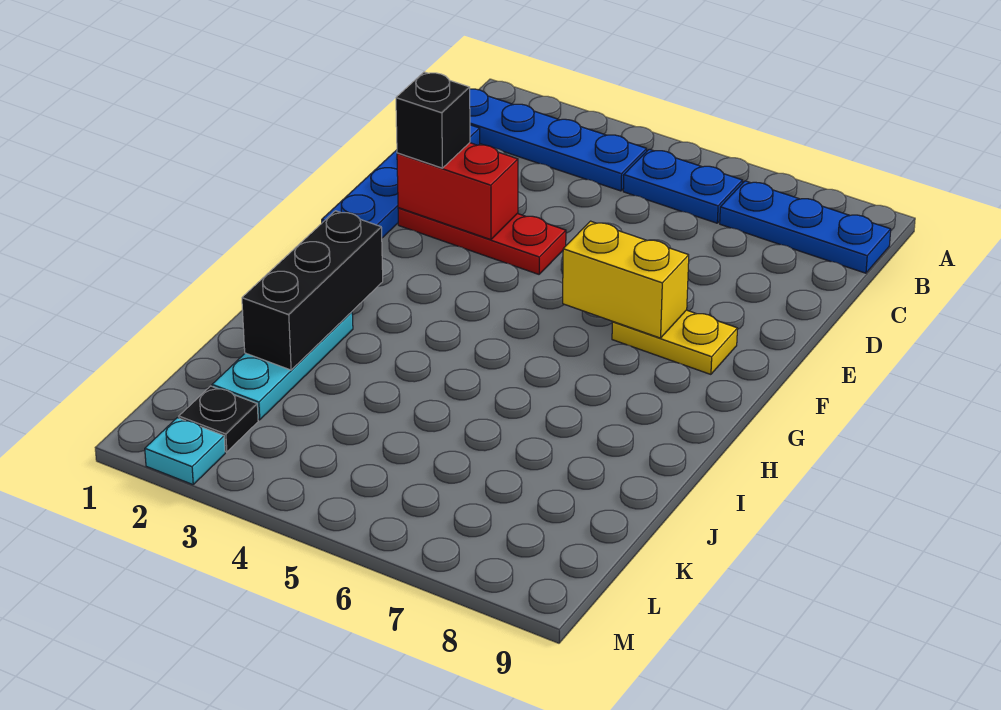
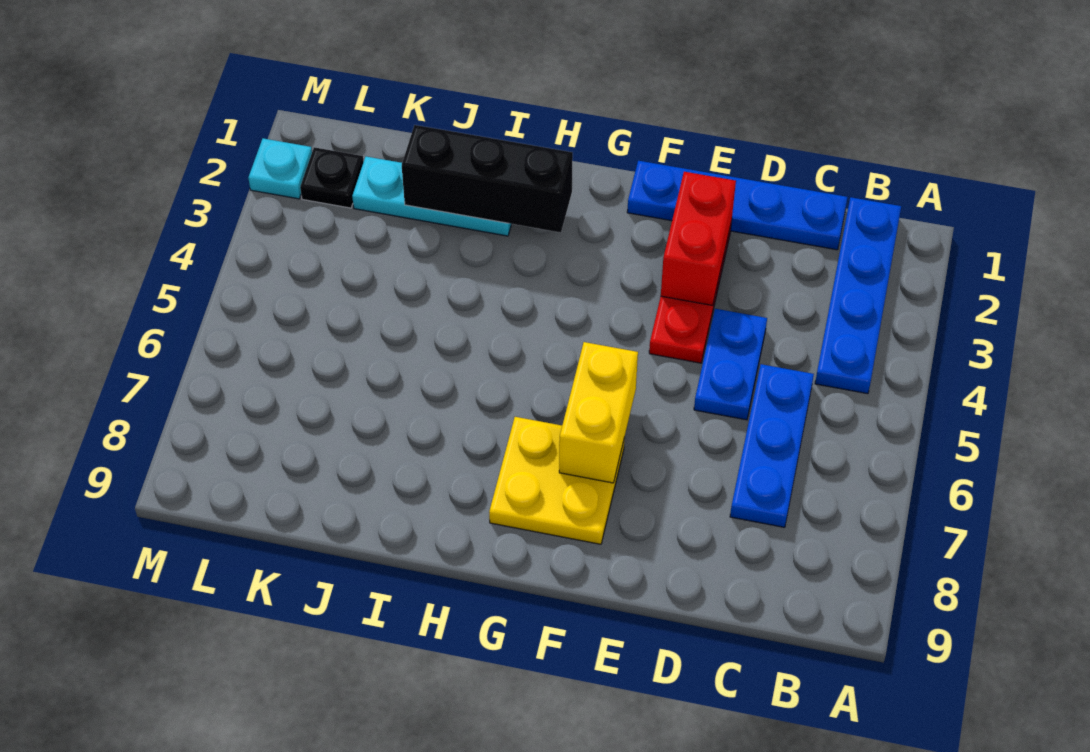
blue plate B5:B6 level 1 -> blue plate D4:D5 level 1
blue plate B7:B9 level 1 -> blue plate C5:C7 level 1
black brick E2 level 3 -> none
yellow plate F7:F8 level 1 -> yellow plate F7:G8 level 1

